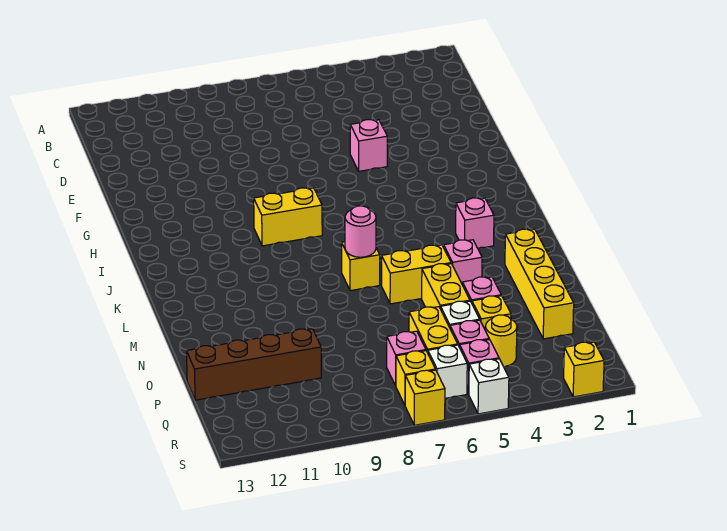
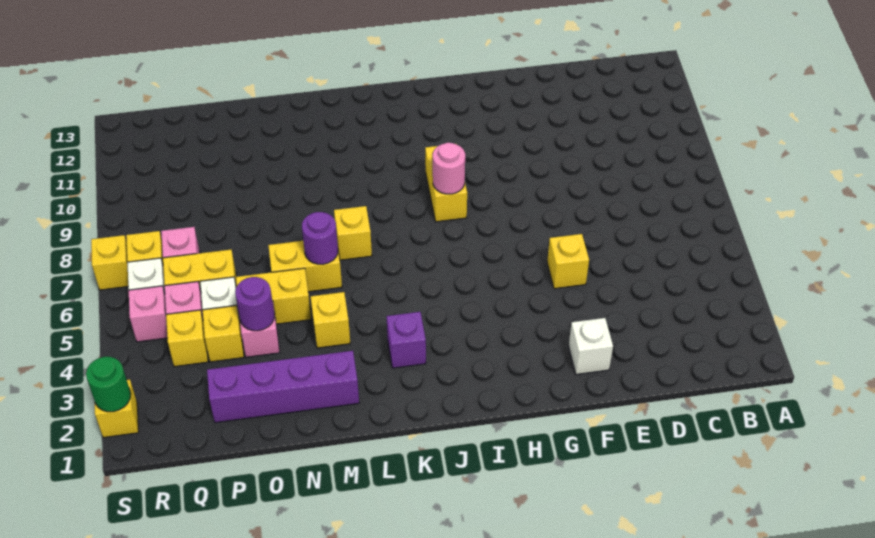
pink brick F5 level 1 -> yellow brick F5 level 1
pink brick K3 level 1 -> purple brick K3 level 1
pink round brick L7 level 2 -> pink round brick I8 level 2
yellow brick M2:P2 level 1 -> purple brick M2:P2 level 1
pink brick M4 level 1 -> yellow brick M4 level 1
yellow brick M5:M6 level 1 -> yellow brick M6:N6 level 1
none -> purple round brick M6 level 2
none -> purple round brick O4 level 2
brown brick P10:P13 level 1 -> none
yellow round brick Q4 level 1 -> yellow brick Q4 level 1
none -> green round brick S2 level 2
white brick S5 level 1 -> white brick F2 level 1

